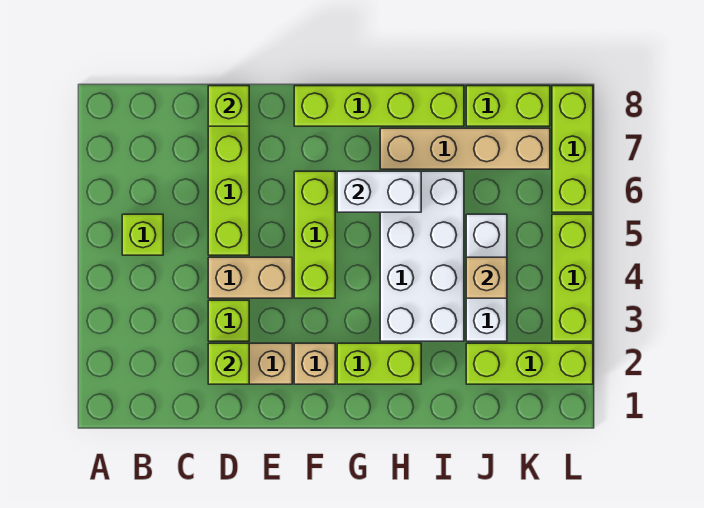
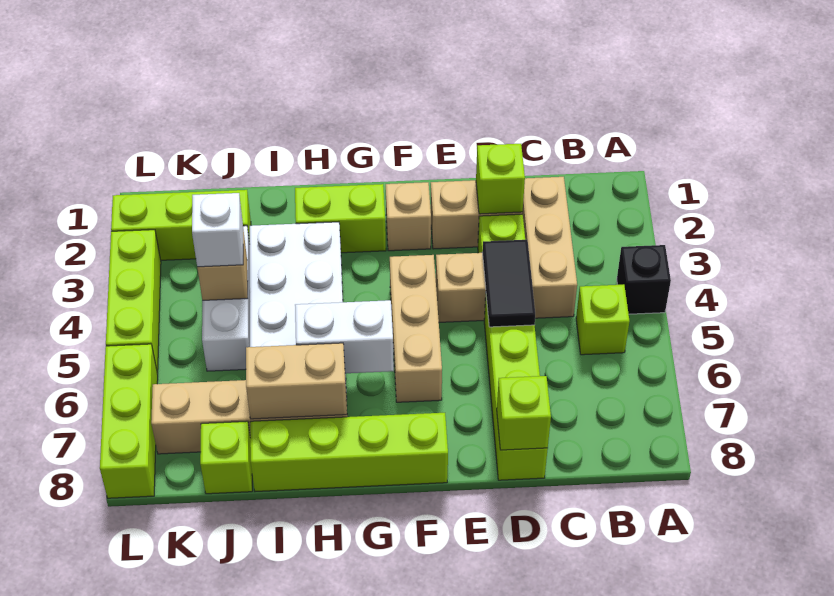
none -> black brick A4 level 1
none -> tan brick C2:C4 level 1
none -> black tile D4:D5 level 2
lime brick F4:F6 level 1 -> tan brick F4:F6 level 1
none -> tan brick H7:I7 level 2
none -> white brick J4 level 3
lime brick J8:K8 level 1 -> lime brick J8 level 1

